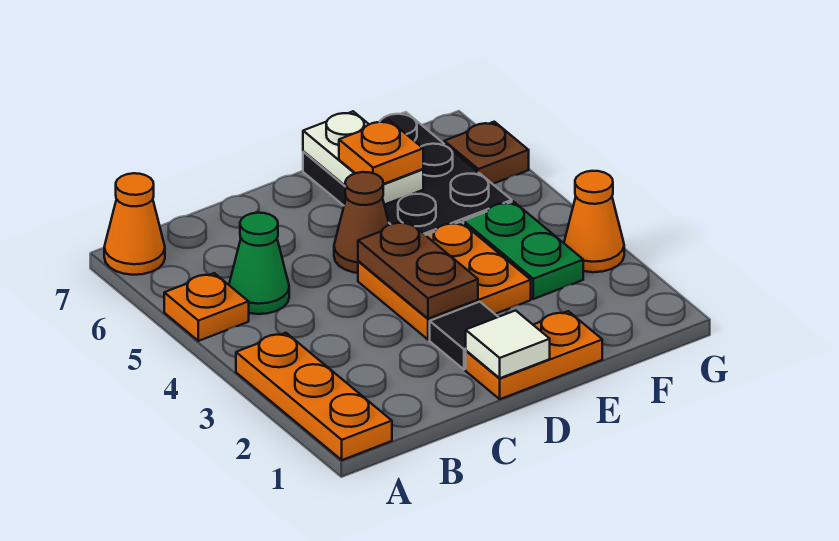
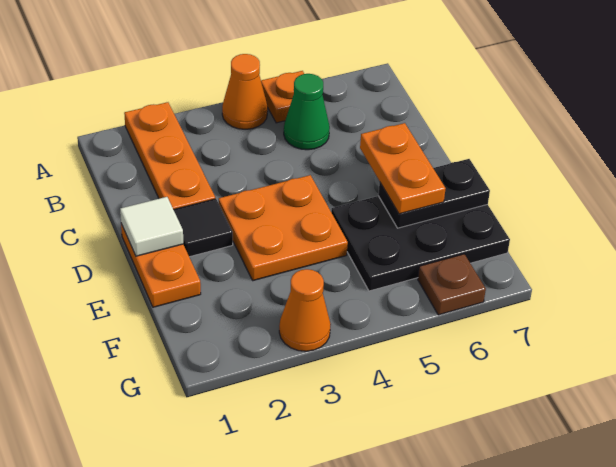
orange plate A1:A3 level 1 -> orange plate A2:C2 level 1
orange cone A7 level 1 -> orange cone A4 level 1
brown plate D3:D4 level 2 -> none
brown cone D5 level 1 -> none
white plate E6:E7 level 2 -> black plate E6:E7 level 2
orange plate E6 level 3 -> orange plate D6:E6 level 3
green plate F3:F4 level 1 -> none

